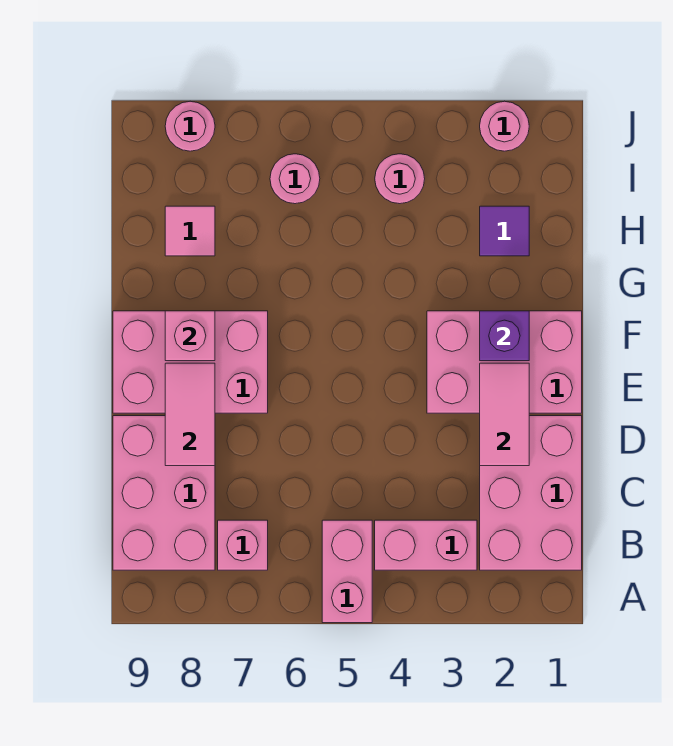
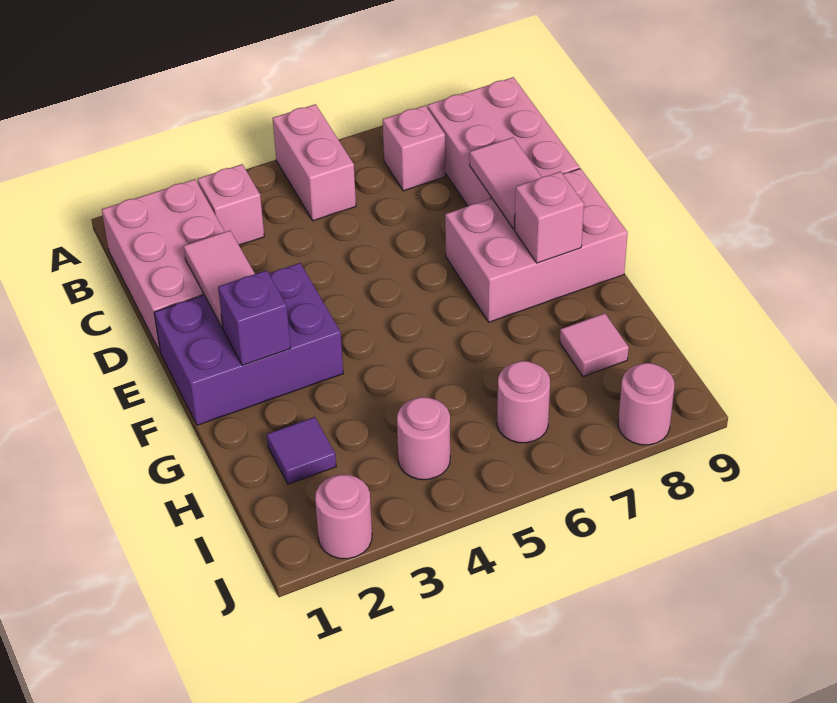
pink brick B3:B4 level 1 -> pink brick B3 level 1
pink brick E1:F3 level 1 -> purple brick E1:F3 level 1

